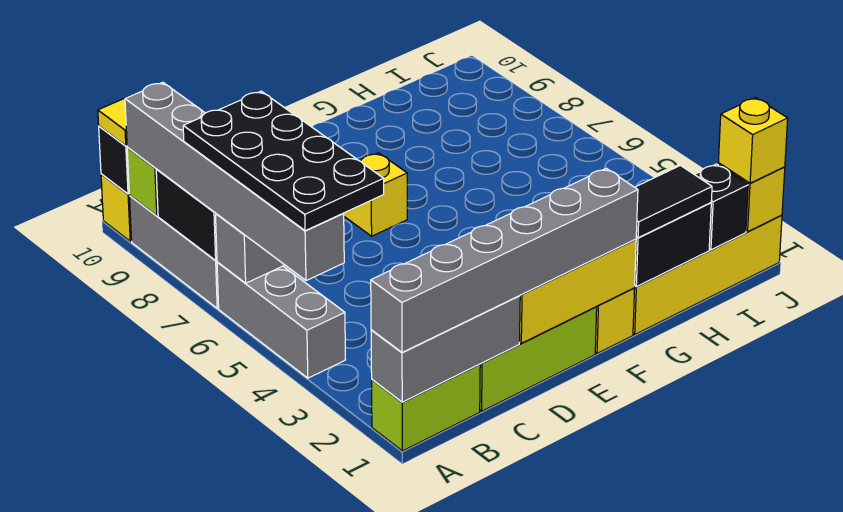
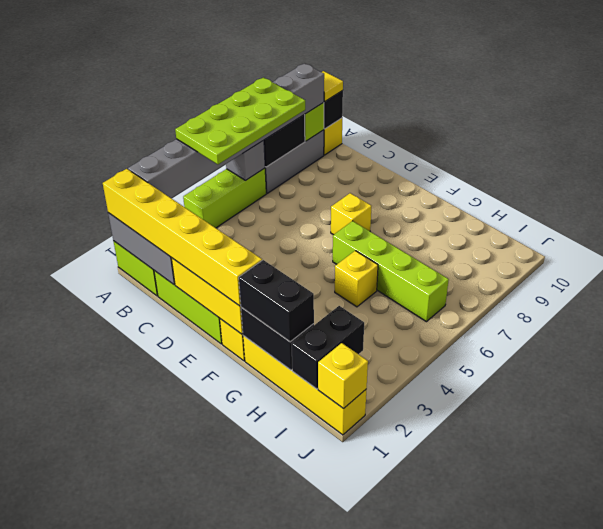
grey brick A1:F1 level 3 -> yellow brick A1:F1 level 3
grey brick A4:A6 level 1 -> lime brick A4:A6 level 1
grey brick A4:A9 level 3 -> grey brick A2:A9 level 3
black plate A4:B7 level 4 -> lime plate A4:B7 level 4
none -> lime brick F6:I6 level 1
black tile G1:H1 level 3 -> black brick G1:H1 level 3
black brick I1 level 2 -> black brick I1:I2 level 2
yellow brick J1 level 3 -> yellow brick G5 level 1

